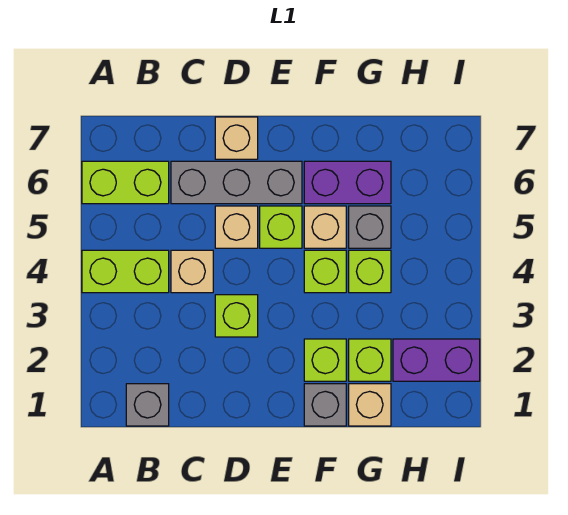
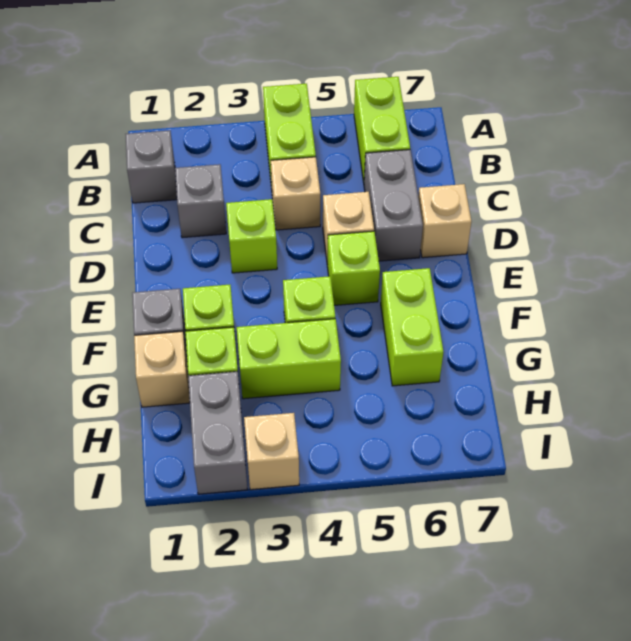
grey brick C6:E6 level 1 -> grey brick C6:D6 level 1
tan brick F5 level 1 -> tan brick I3 level 1
purple brick F6:G6 level 1 -> lime brick F6:G6 level 1
lime brick G4 level 1 -> lime brick G3:G4 level 1
grey brick G5 level 1 -> grey brick C2 level 1
purple brick H2:I2 level 1 -> grey brick H2:I2 level 1

